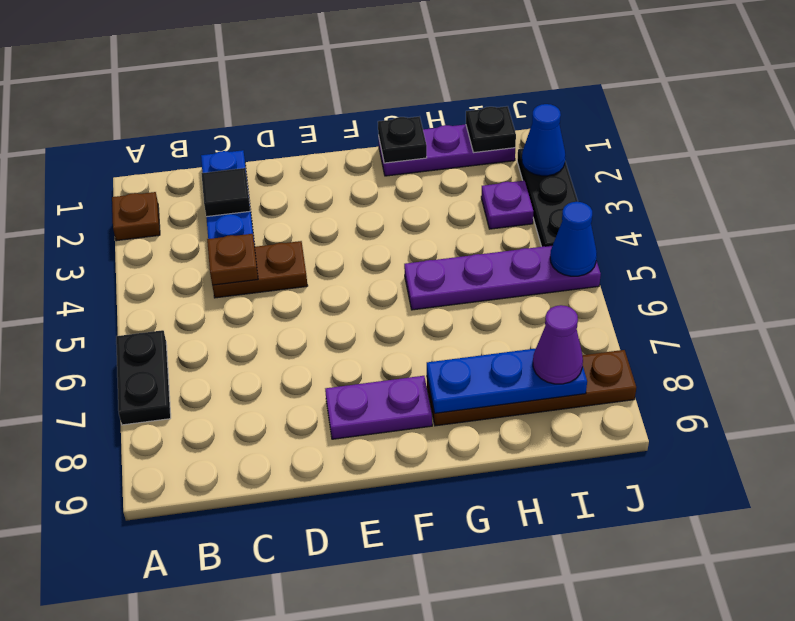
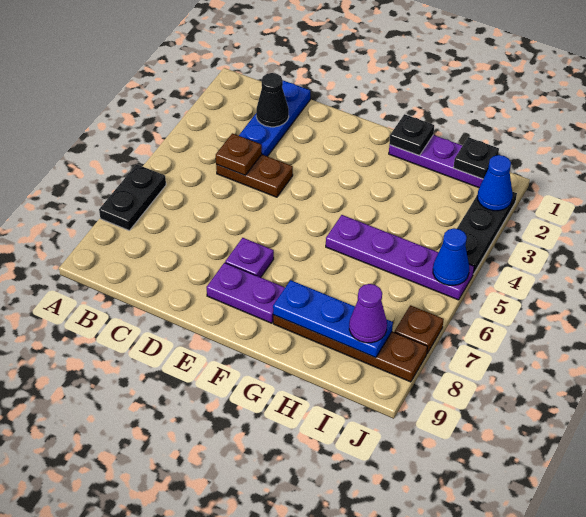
brown plate A2 level 1 -> brown plate J7 level 1
black tile C2 level 2 -> black cone C2 level 2
purple plate I3 level 1 -> purple plate E7 level 1

